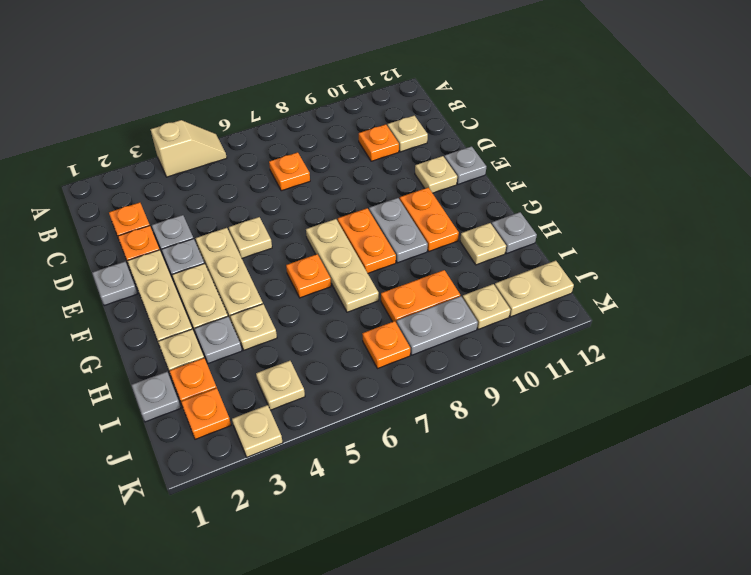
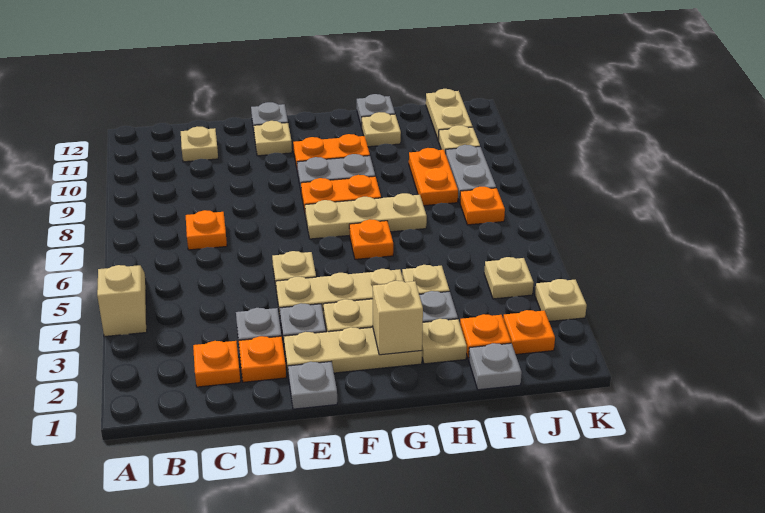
orange plate C10 level 1 -> none
none -> tan brick G2 level 2

